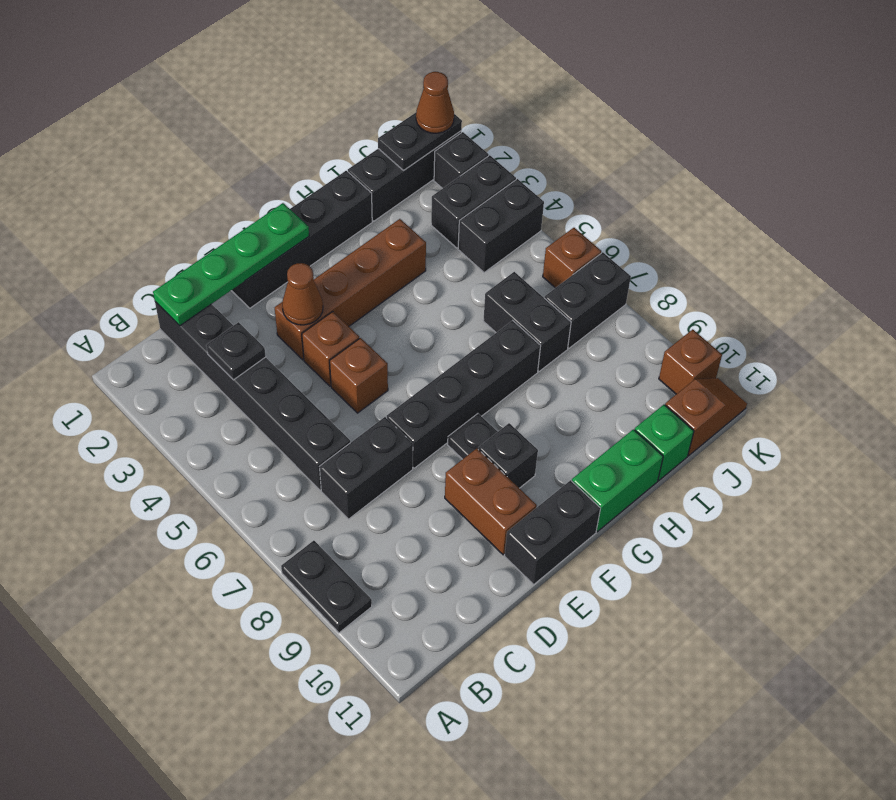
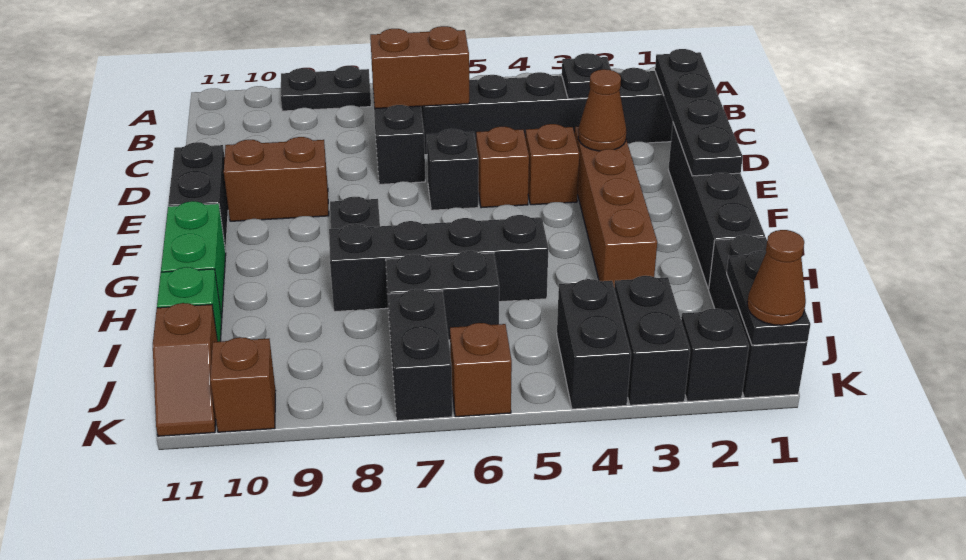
green plate C1:F1 level 2 -> black plate C1:F1 level 2
none -> brown brick C6:C7 level 2
black brick E7:H7 level 1 -> black brick H5:H8 level 1
black brick F9 level 1 -> black brick E6 level 1

